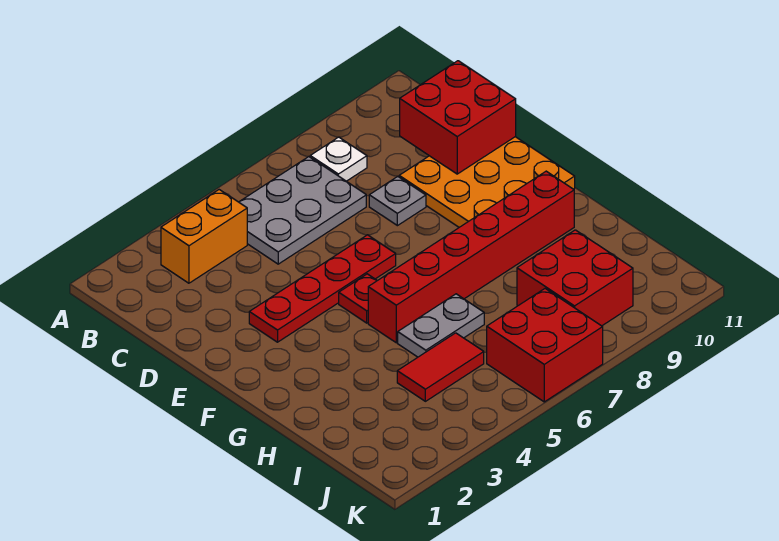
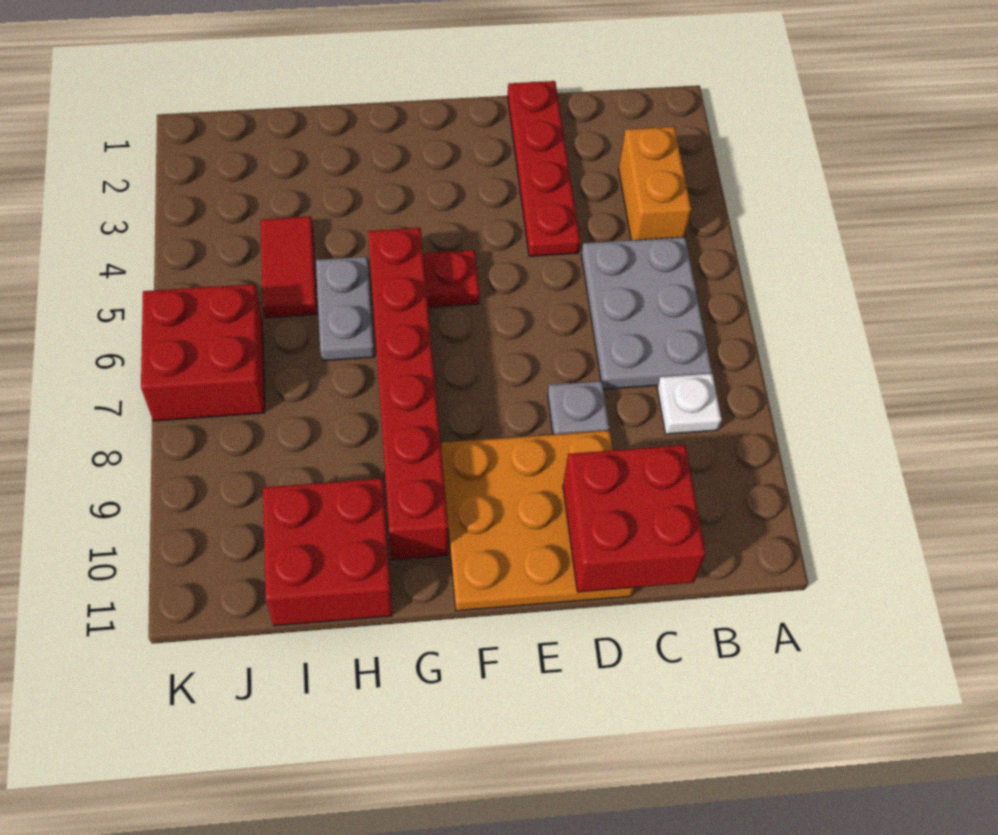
red plate E3:E6 level 1 -> red plate D1:D4 level 1
red brick I8:J9 level 1 -> red brick H10:I11 level 1

